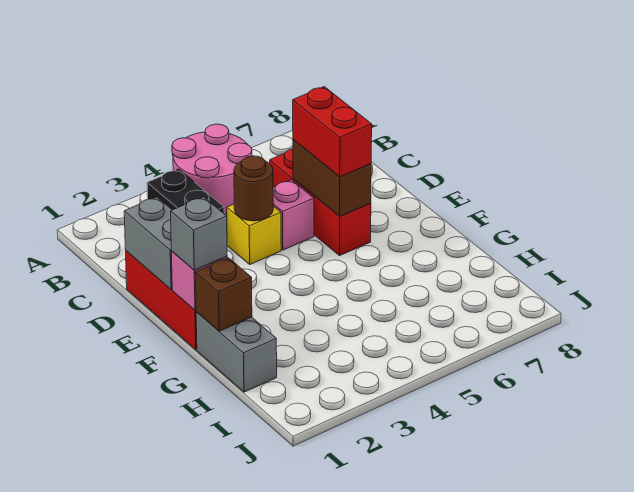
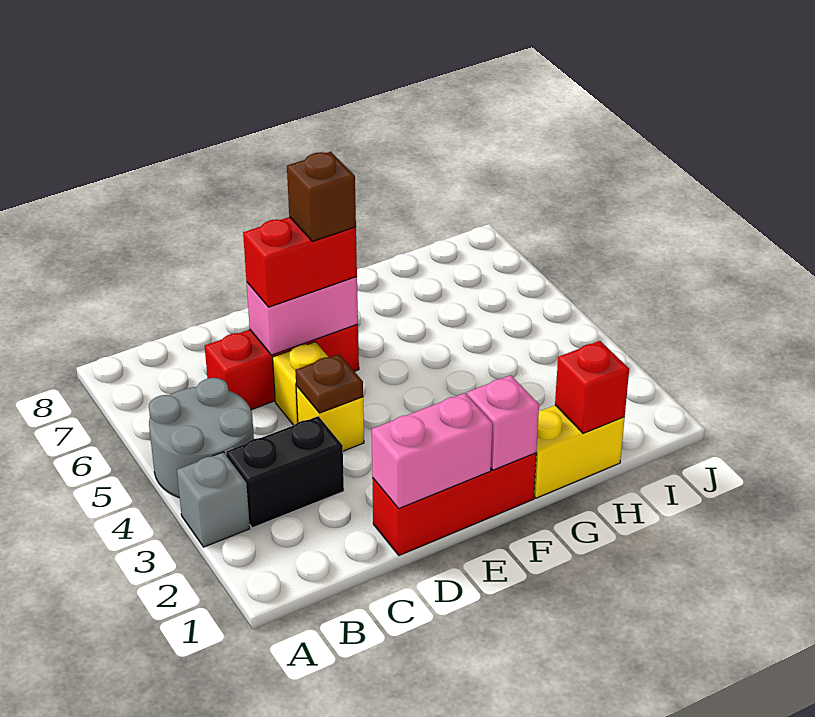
pink round brick A4:B5 level 1 -> grey round brick A4:B5 level 1
grey brick D1:E1 level 2 -> pink brick D1:E1 level 2
brown round brick D4 level 2 -> brown plate D4 level 2
pink brick D5 level 1 -> yellow brick D5 level 1
brown brick D6:E6 level 2 -> pink brick D6:E6 level 2
grey brick F1 level 3 -> grey brick A3 level 1
grey brick G1:H1 level 1 -> yellow brick G1:H1 level 1
brown brick G1 level 2 -> brown brick E6 level 4
none -> red brick H1 level 2

